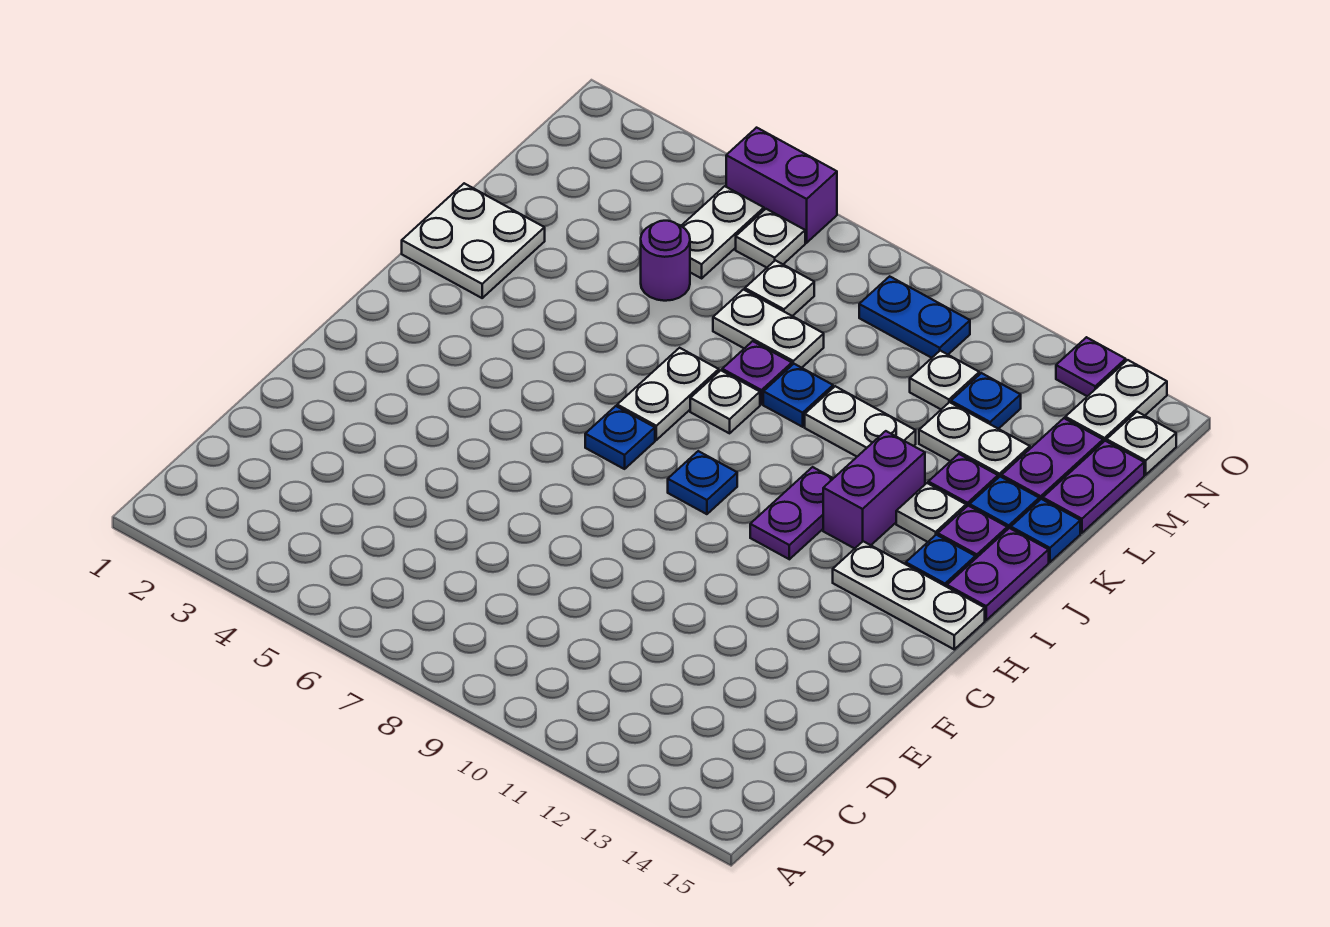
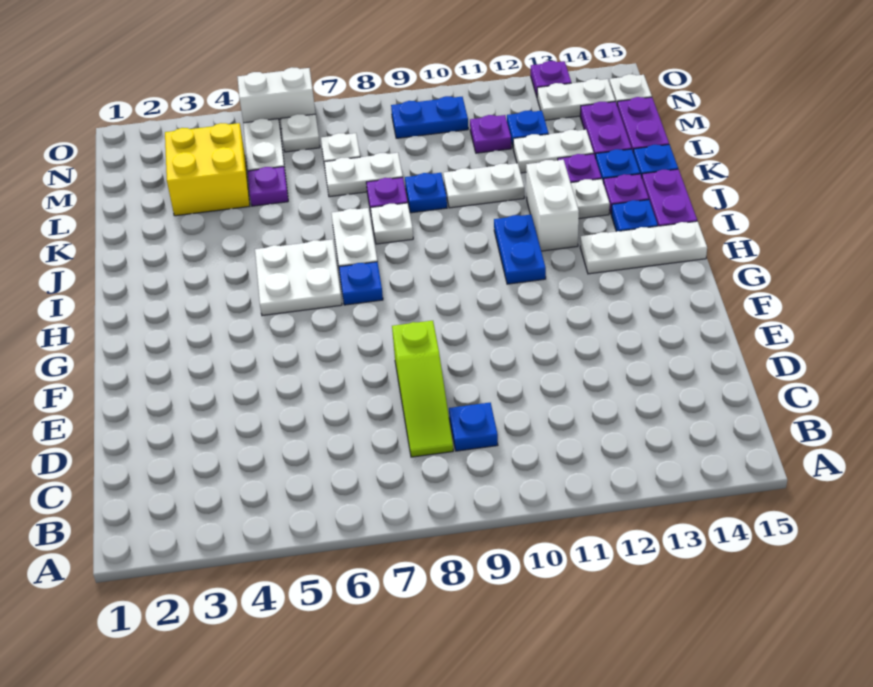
none -> lime slope C8:E8 level 1 top E
blue plate H9 level 1 -> blue plate C9 level 1
purple plate H11:I11 level 1 -> blue plate H11:I11 level 1
purple brick I12:J12 level 1 -> white brick I12:J12 level 1
white plate J1:K2 level 1 -> white plate H5:I6 level 1
none -> yellow brick L3:M4 level 1
purple round brick L5 level 1 -> purple plate L5 level 1
white plate M11 level 1 -> purple plate M11 level 1
white plate N14:O14 level 1 -> white plate N13:N14 level 1
purple brick O5:O6 level 1 -> white brick O5:O6 level 1

